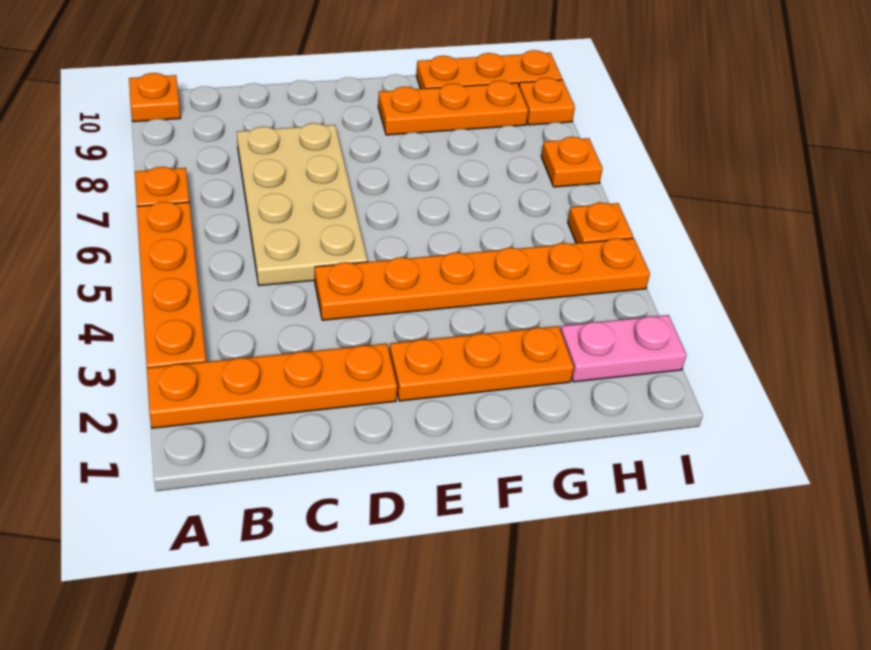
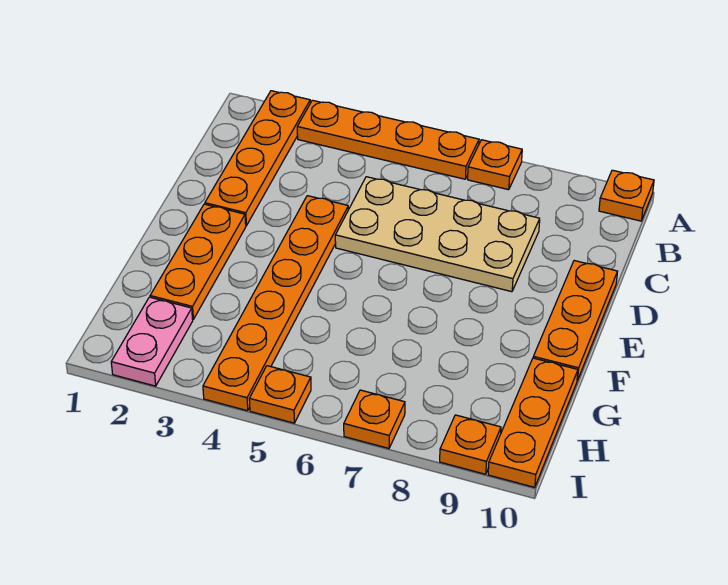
orange plate F9:H9 level 1 -> orange plate D10:F10 level 1

